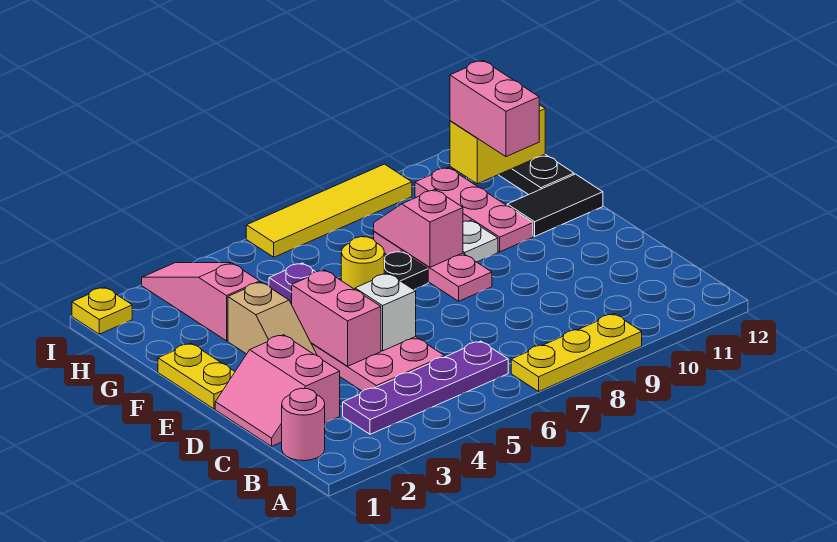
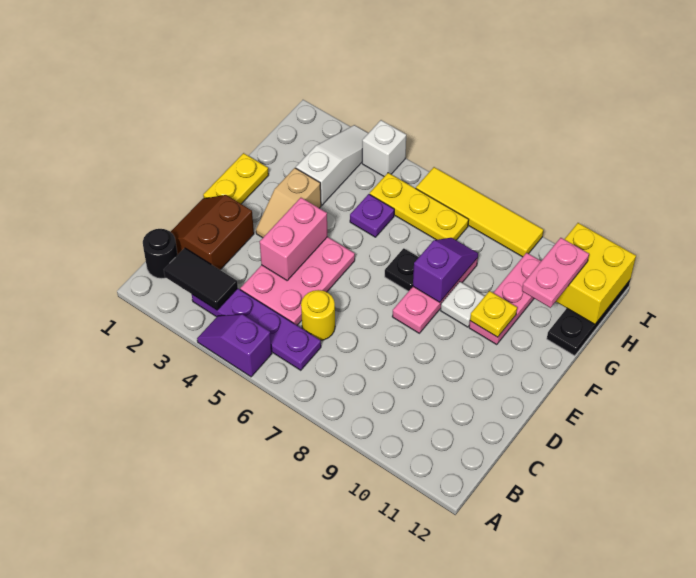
none -> purple slope A4:A5 level 1 top 5
yellow plate A7:A9 level 1 -> yellow plate H5:H7 level 1
pink round brick B1 level 1 -> black round brick B1 level 1
pink slope C1:D2 level 1 top 2 -> brown slope C1:D2 level 1 top 2
white brick D5 level 2 -> white brick I4 level 1
yellow round brick F6 level 1 -> yellow round brick C6 level 1
pink slope F8:G8 level 2 top F -> purple slope F8:G8 level 2 top F
black tile F11:F12 level 1 -> black tile B2:B3 level 2
pink slope G3:I3 level 1 top G -> white slope G3:I3 level 1 top G
pink brick G11:H11 level 3 -> pink plate G11:H11 level 3
yellow brick H11:H12 level 2 -> yellow brick H11:I12 level 2
yellow plate I1 level 1 -> yellow plate F10 level 2

